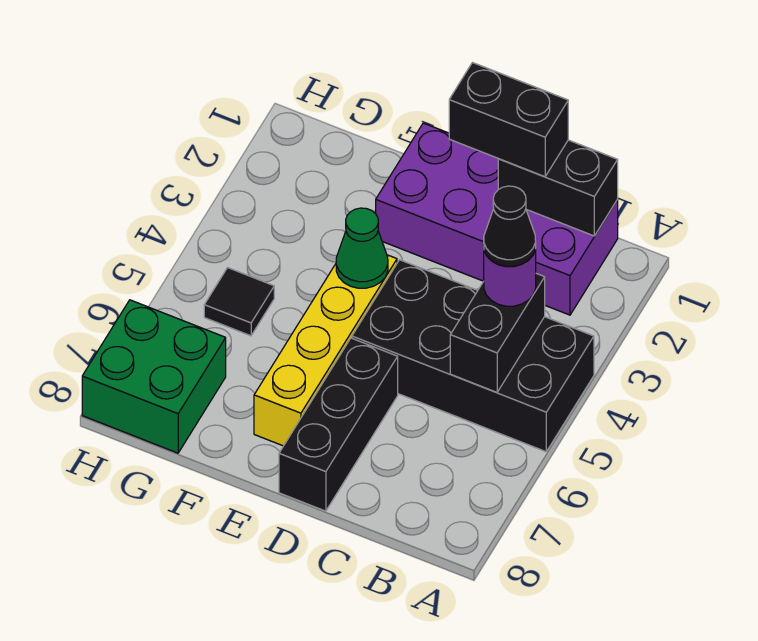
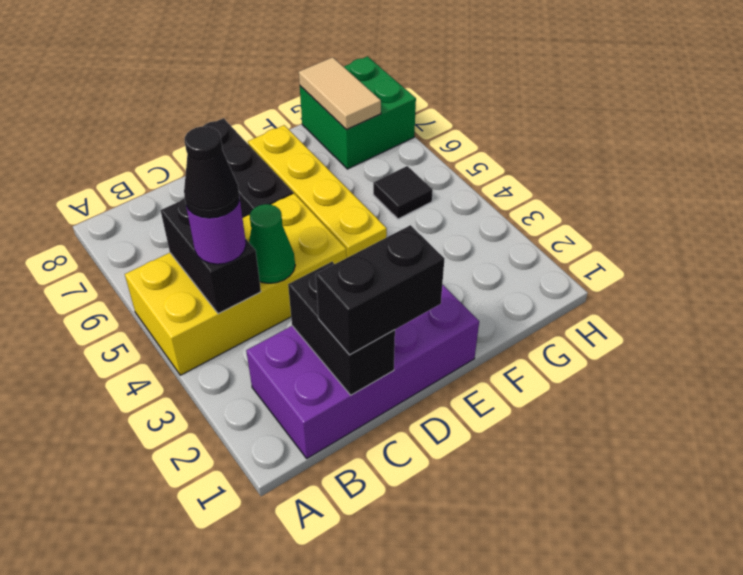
black brick A4:D5 level 1 -> yellow brick A4:D5 level 1
black brick B1:C1 level 2 -> black brick C1:C2 level 2
green cone E4 level 2 -> green cone C4 level 2
none -> tan tile G7:G8 level 2

